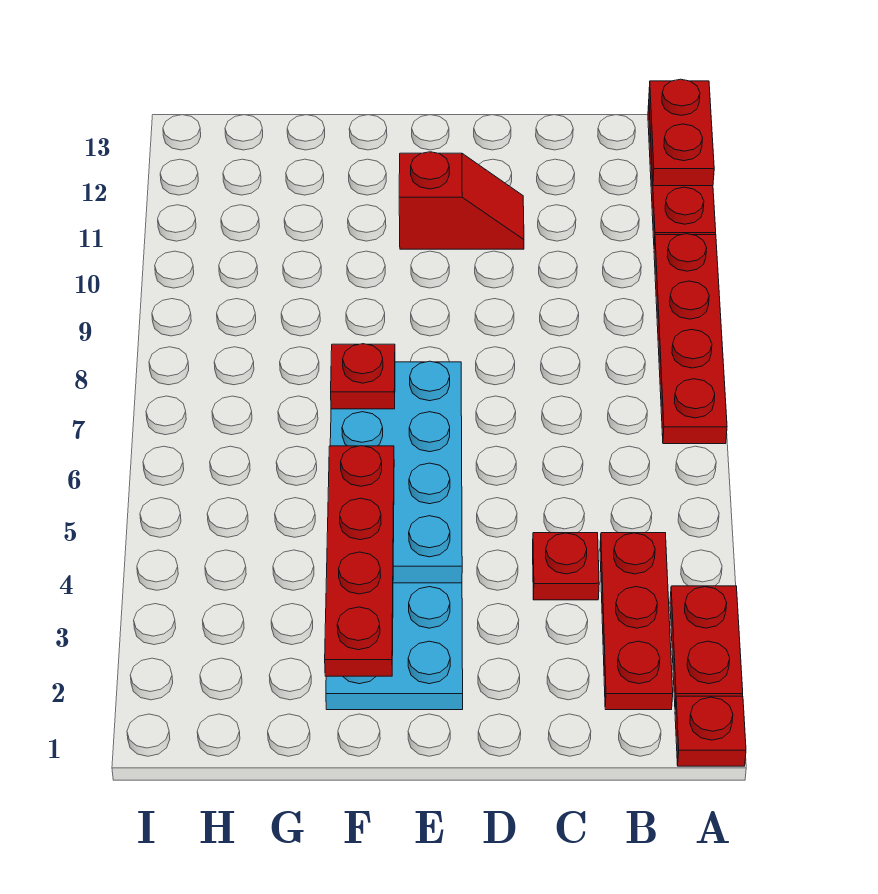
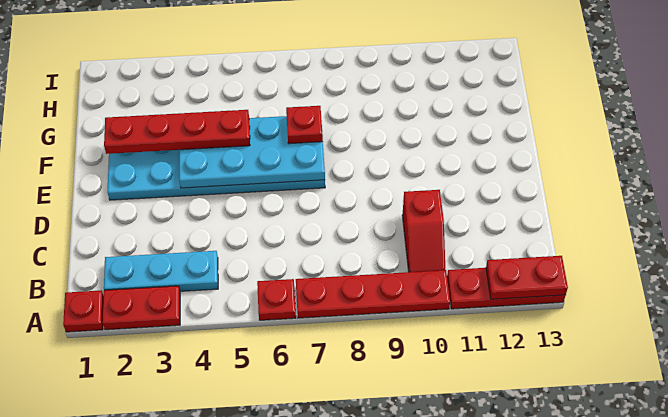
red plate B2:B4 level 1 -> cyan plate B2:B4 level 1
red plate C4 level 1 -> red plate A6 level 1
red slope D11:E11 level 1 top E -> red slope B10:C10 level 1 top C

